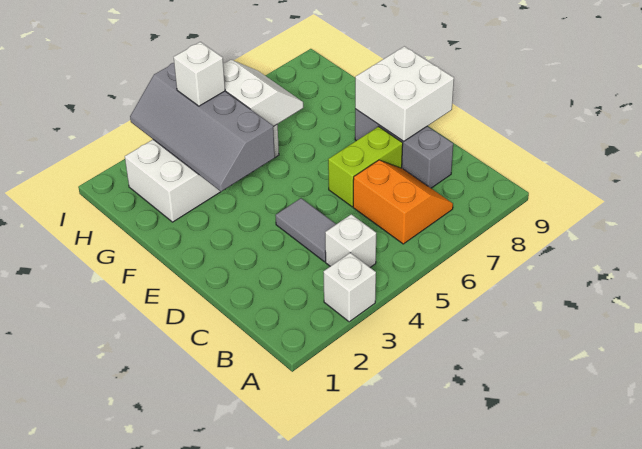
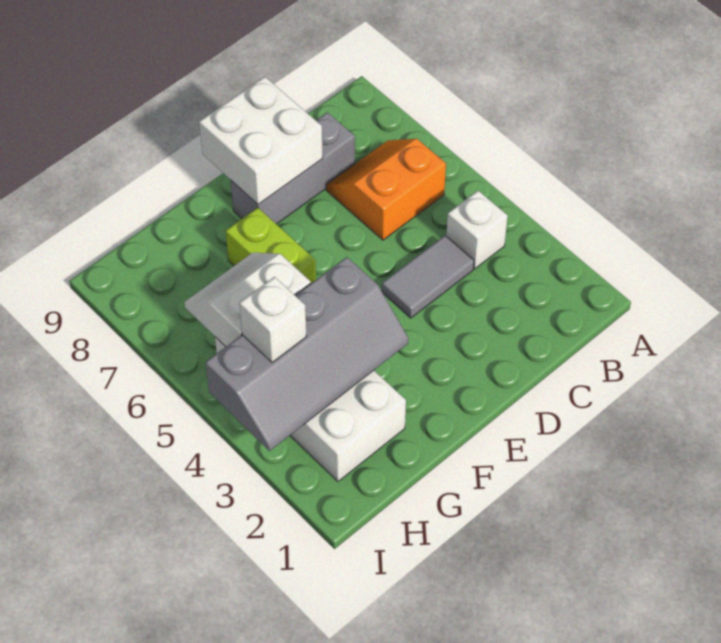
white brick A3 level 1 -> none
lime brick D6:D7 level 1 -> lime brick F6:F7 level 1

